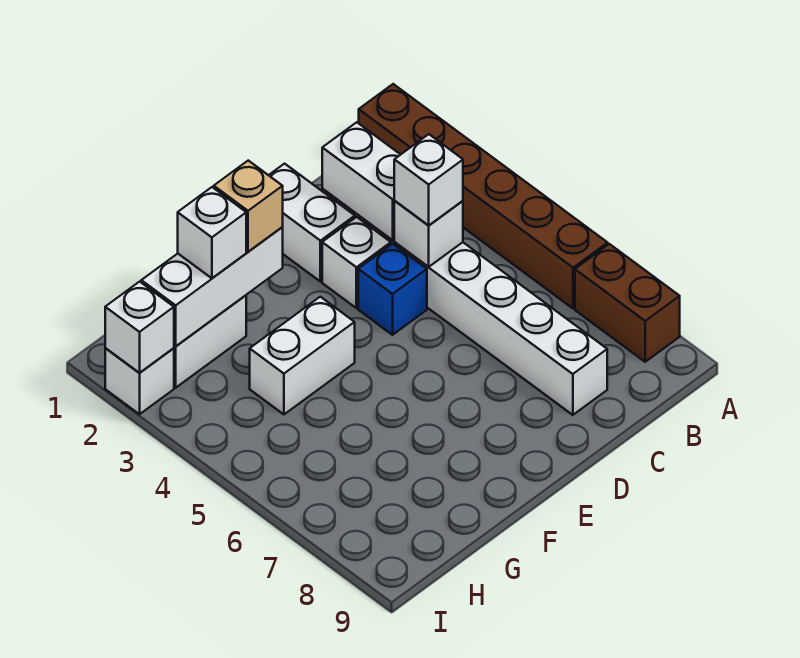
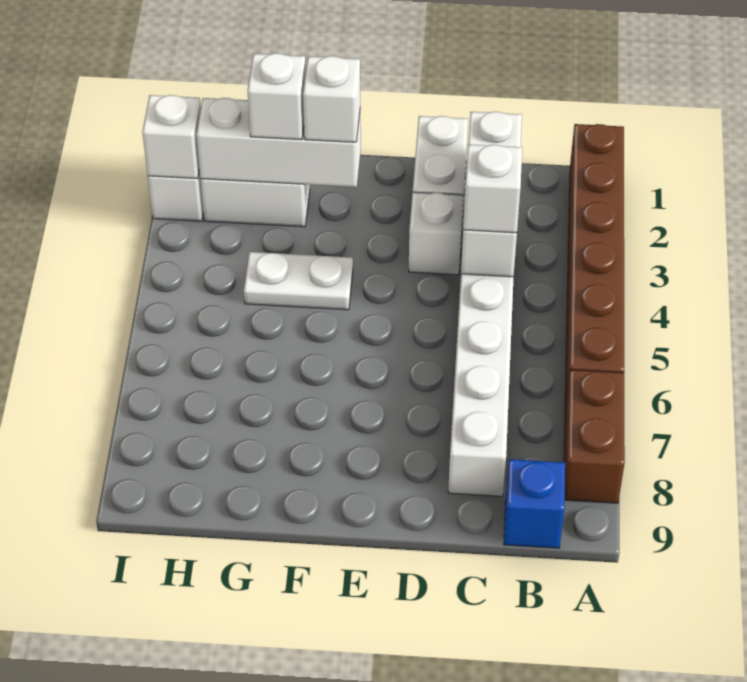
blue brick D4 level 1 -> blue brick B9 level 1
tan brick F2 level 3 -> white brick F2 level 3
white brick F4:G4 level 1 -> white plate F4:G4 level 1

